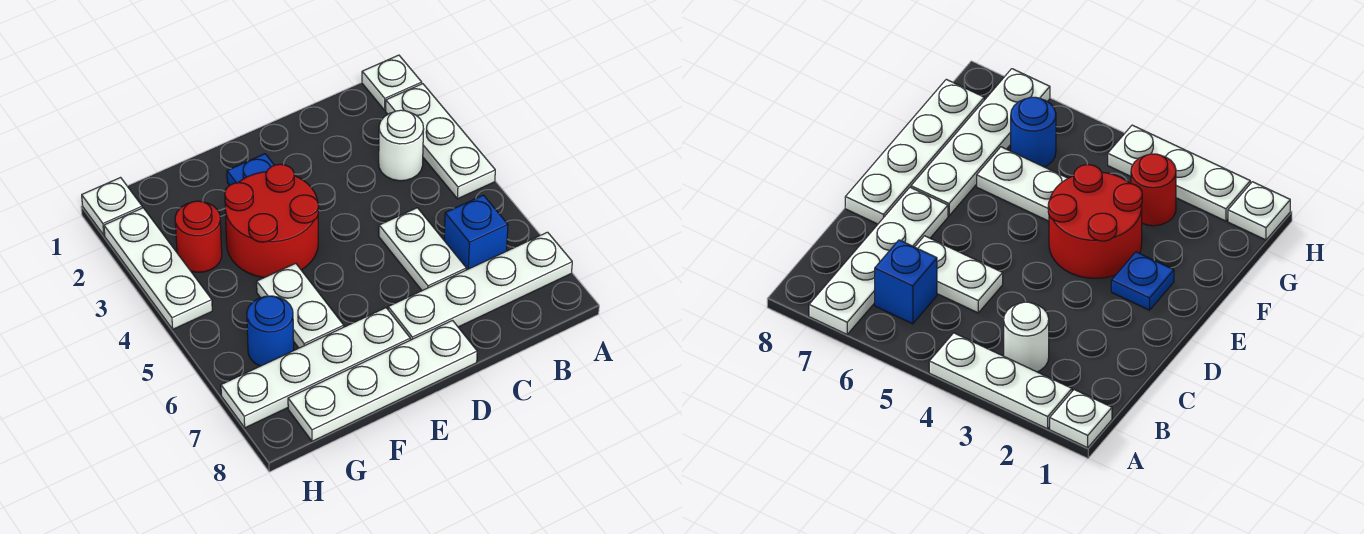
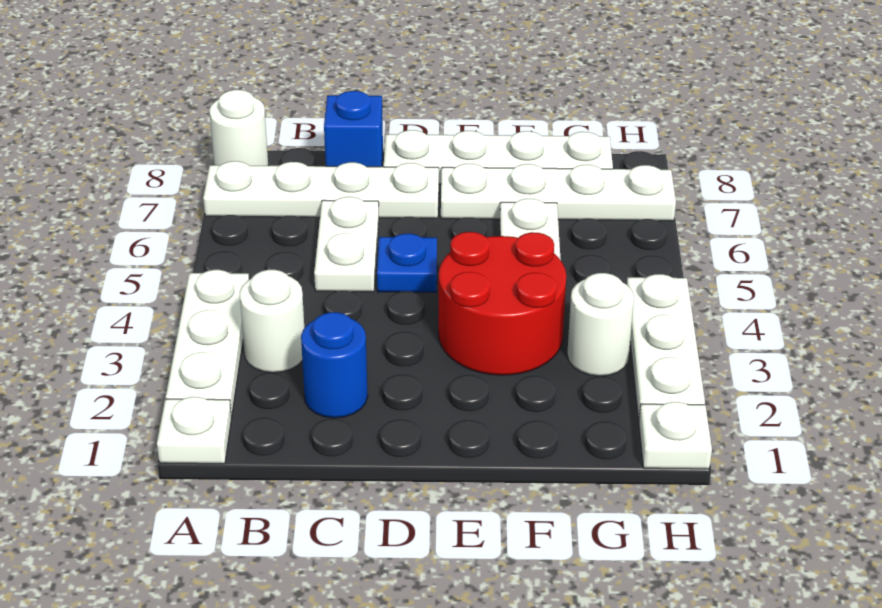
none -> white round brick A8 level 1
blue brick B6 level 1 -> blue brick C8 level 1
blue plate E2 level 1 -> blue plate D5 level 1
red round brick G3 level 1 -> white round brick G3 level 1
blue round brick G6 level 1 -> blue round brick C2 level 1

